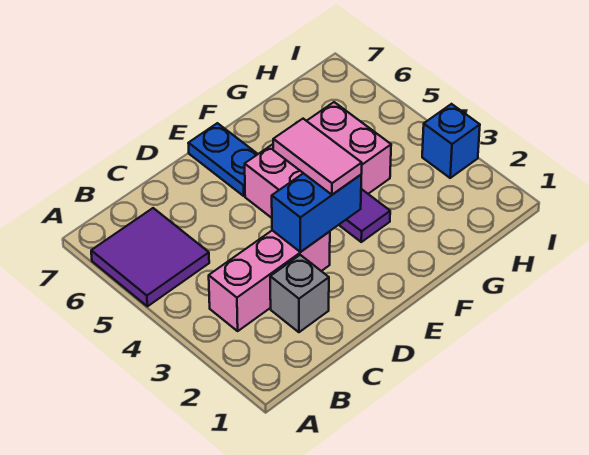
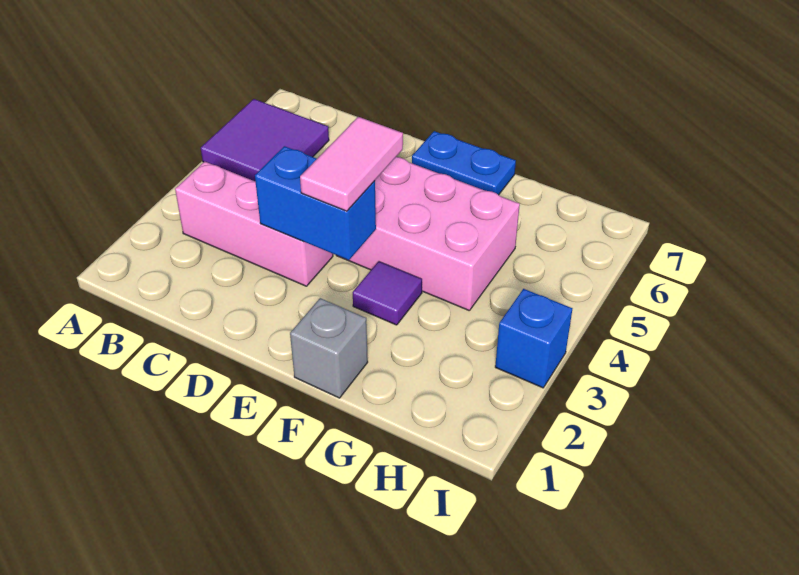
grey brick C2 level 1 -> grey brick F1 level 1
blue plate E6:E7 level 1 -> blue plate E7:F7 level 1

